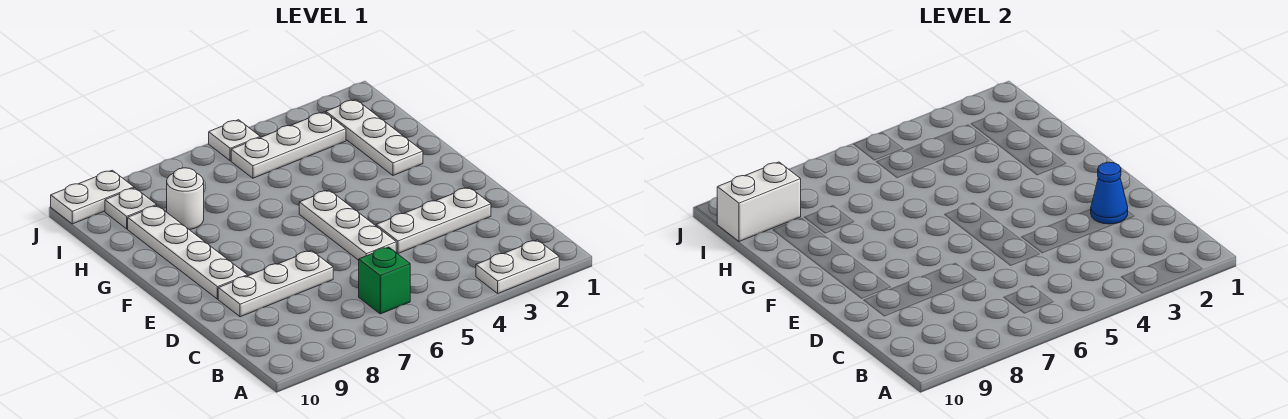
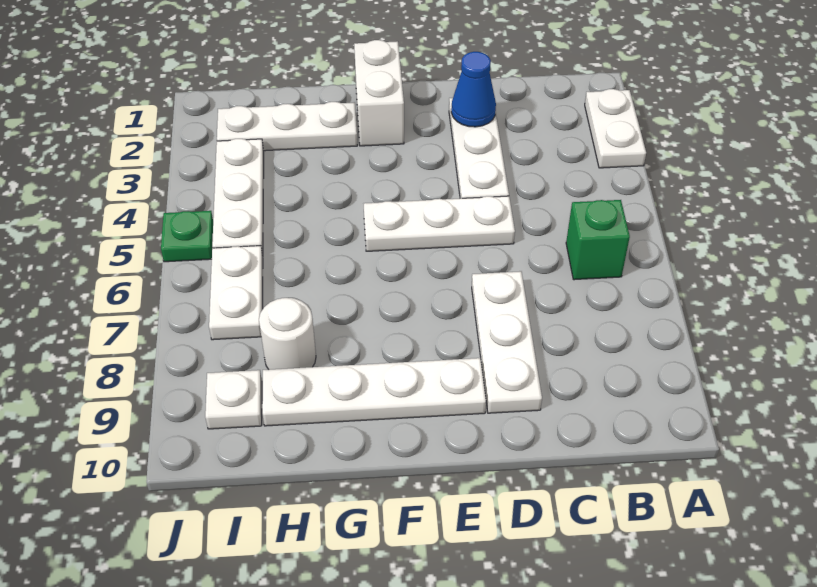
white brick I9:I10 level 2 -> white brick F1:F2 level 1
white plate J5 level 1 -> green plate J5 level 1
white plate J9:J10 level 1 -> white plate I6:I7 level 1

